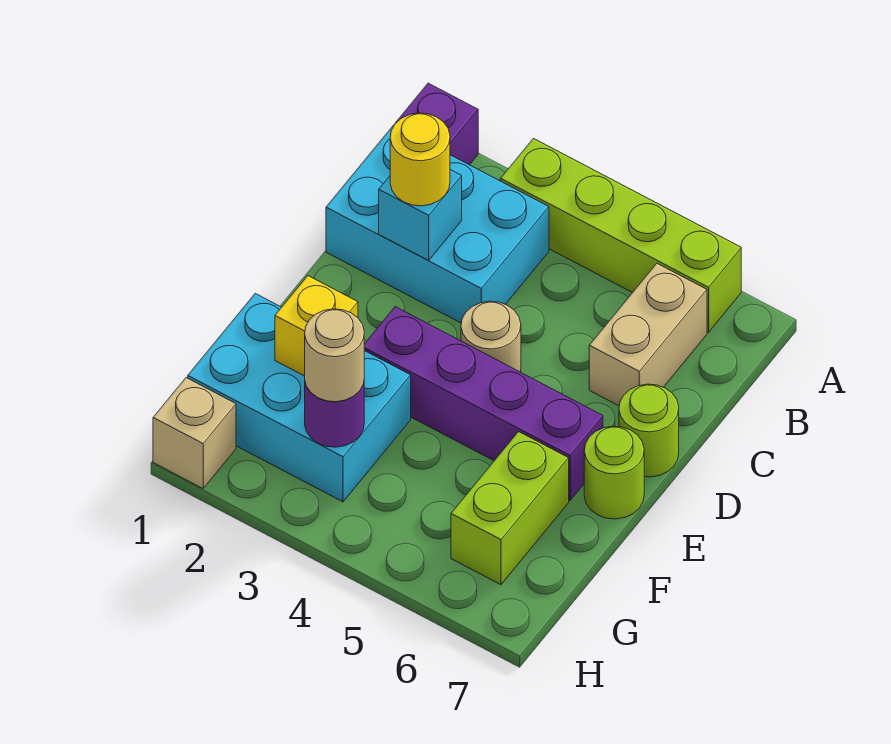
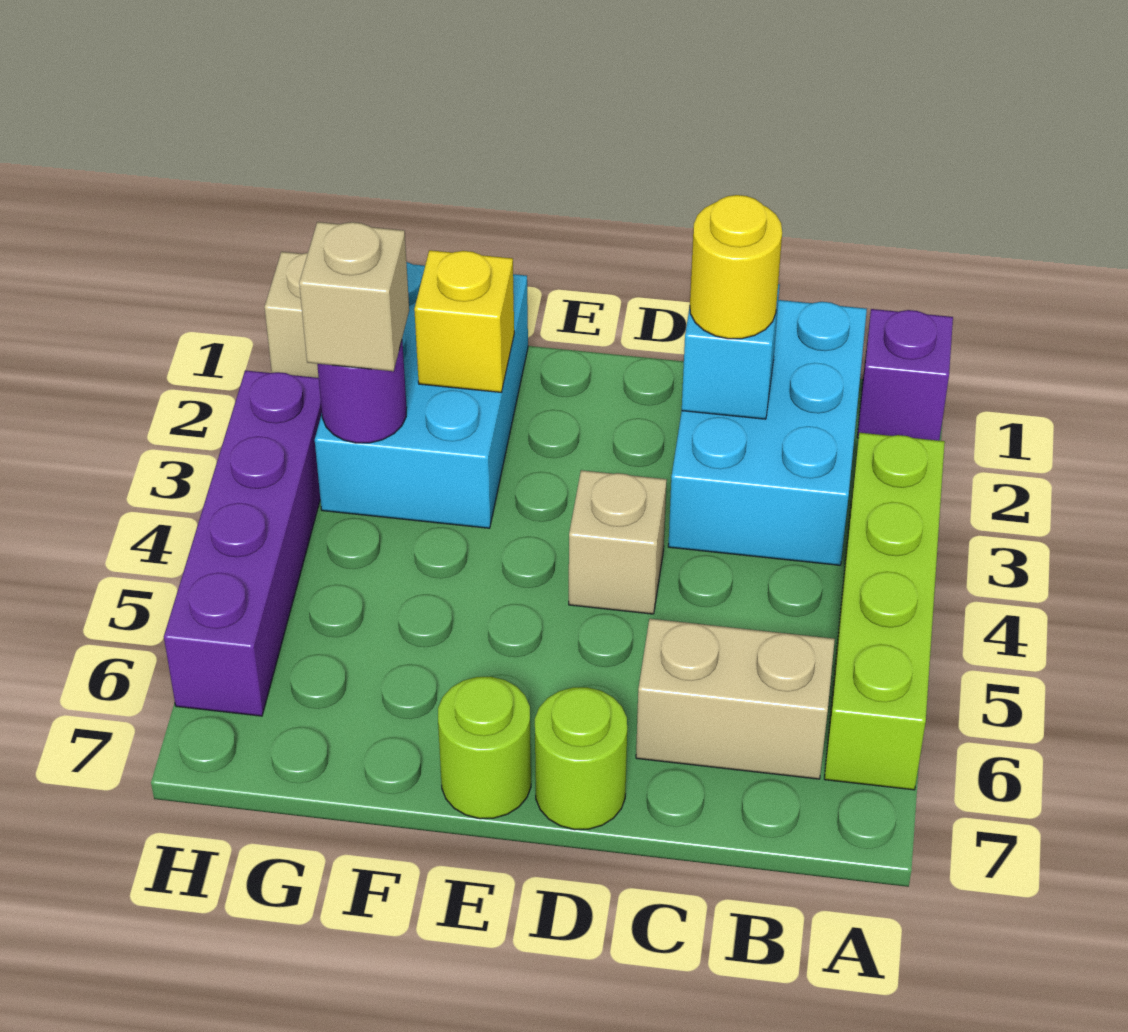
tan round brick D4 level 1 -> tan brick D4 level 1
purple brick E3:E6 level 1 -> purple brick H3:H6 level 1
lime brick F6:G6 level 1 -> none
tan round brick G3 level 3 -> tan brick G3 level 3

